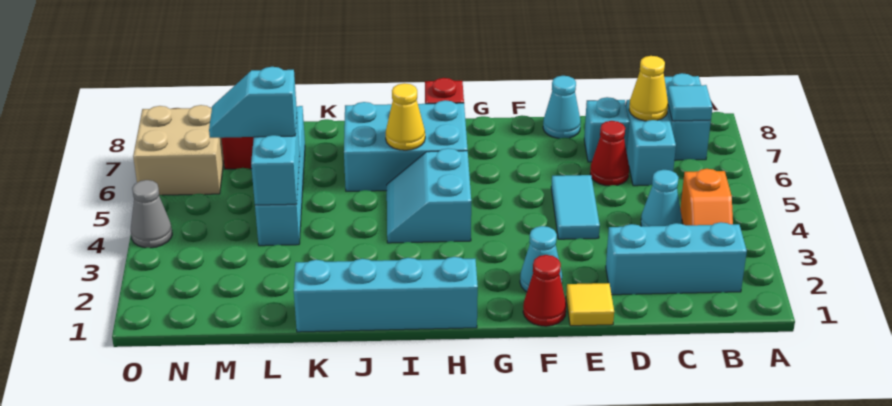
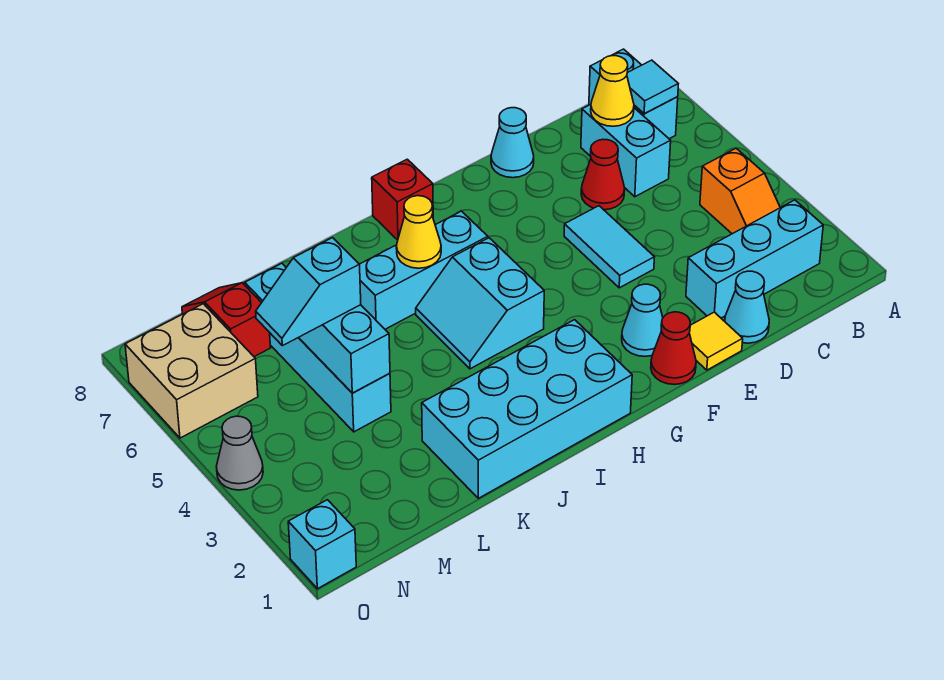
cyan cone C4 level 1 -> cyan cone D1 level 1
cyan brick D7 level 1 -> cyan brick O1 level 1
cyan brick H1:K1 level 1 -> cyan brick H1:K2 level 1
cyan brick H6:J7 level 1 -> cyan brick H6:J6 level 1

